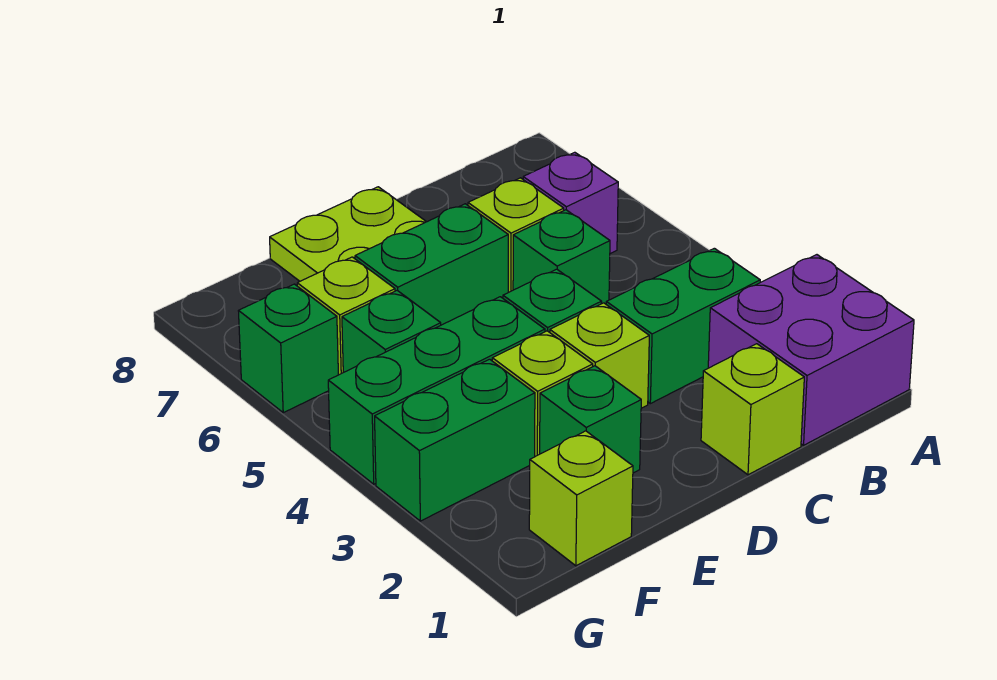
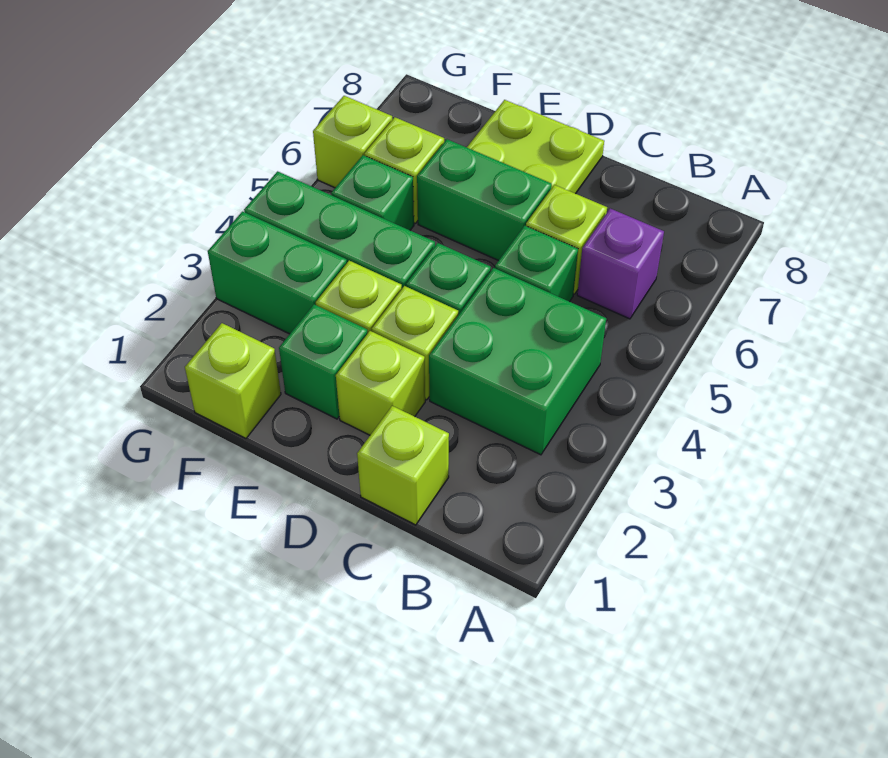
purple brick A1:B2 level 1 -> none
green brick B3:C3 level 1 -> green brick B3:C4 level 1
none -> lime brick D2 level 1
green brick G6 level 1 -> lime brick G6 level 1

